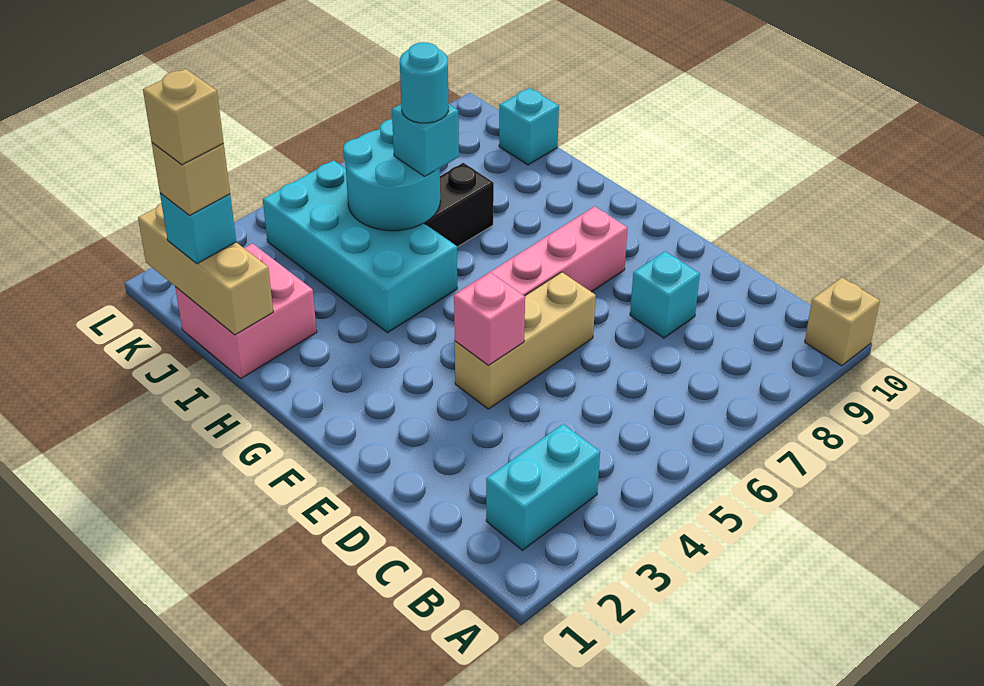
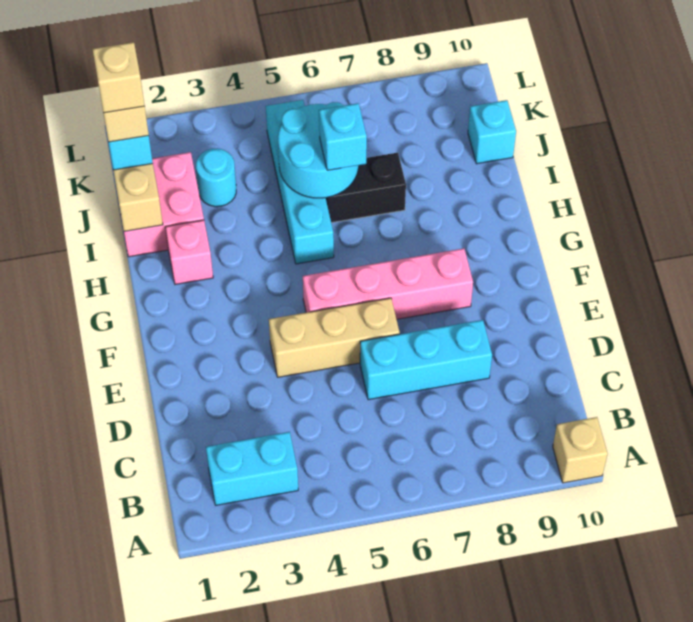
cyan brick D8 level 1 -> cyan brick D6:D8 level 1
pink brick E4 level 2 -> pink brick H2 level 1
cyan brick H4:K5 level 1 -> cyan brick H5:K5 level 1
cyan round brick I6 level 4 -> cyan round brick J3 level 1

